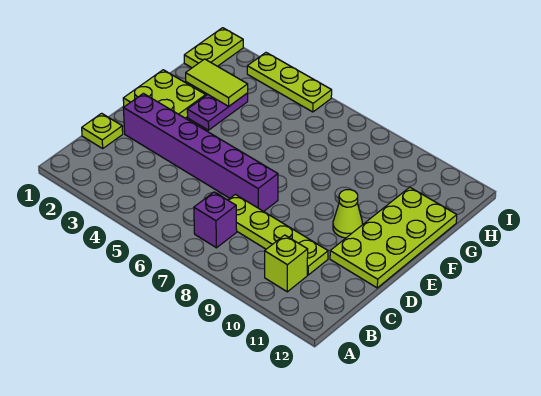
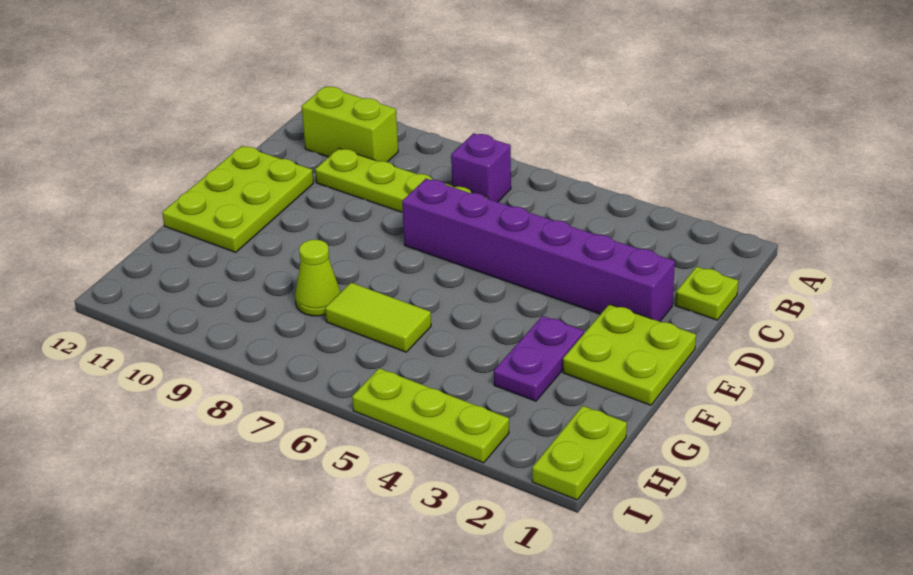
lime brick B10 level 1 -> lime brick B10:B11 level 1
lime plate D11:G12 level 1 -> lime plate D11:F12 level 1
lime cone E10 level 1 -> lime cone G8 level 1
lime tile G2:G3 level 2 -> lime tile G6:G7 level 1

